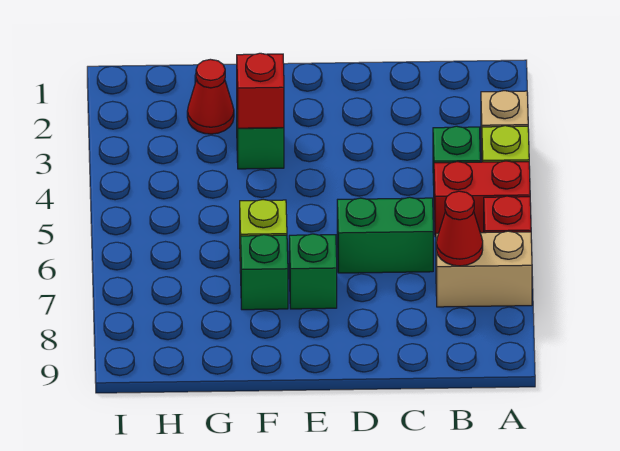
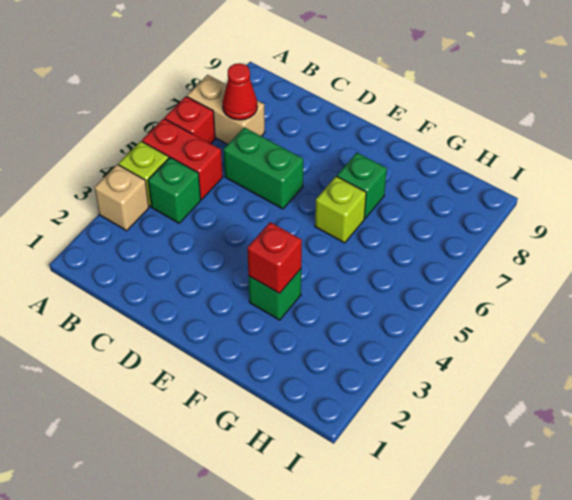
green brick E7 level 1 -> none
red cone G2 level 1 -> none

